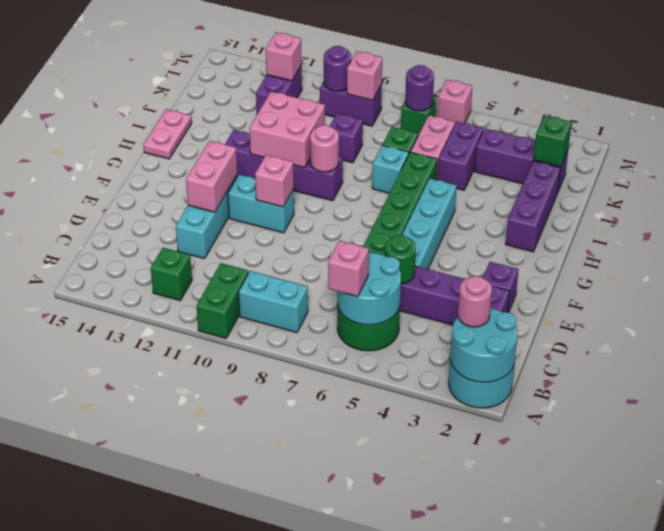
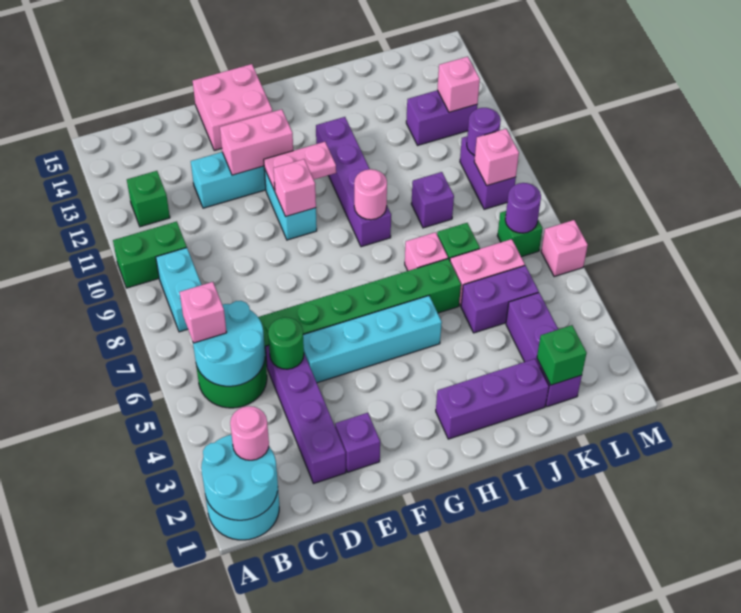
pink brick H10:I11 level 2 -> pink brick E14:F15 level 1
pink plate H15:I15 level 1 -> pink plate F11:G11 level 2
cyan brick I7 level 1 -> pink brick I7 level 1

